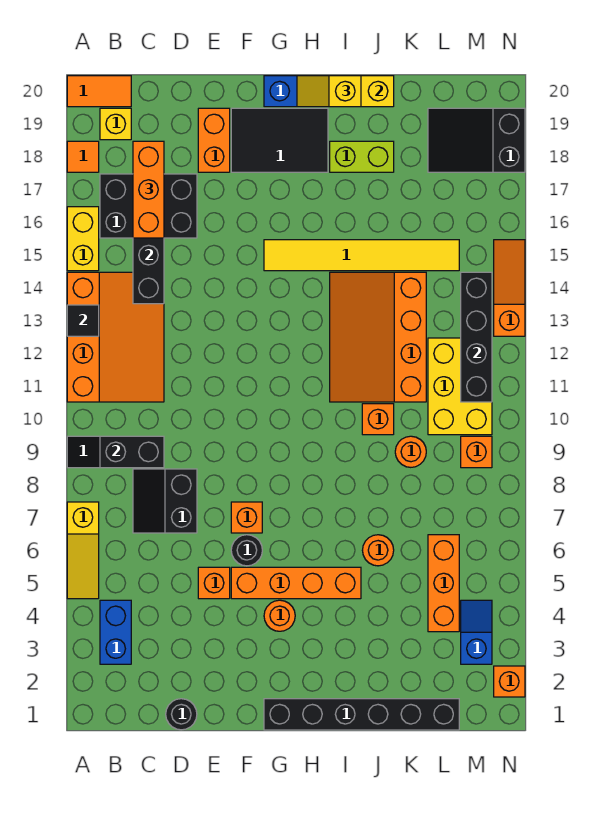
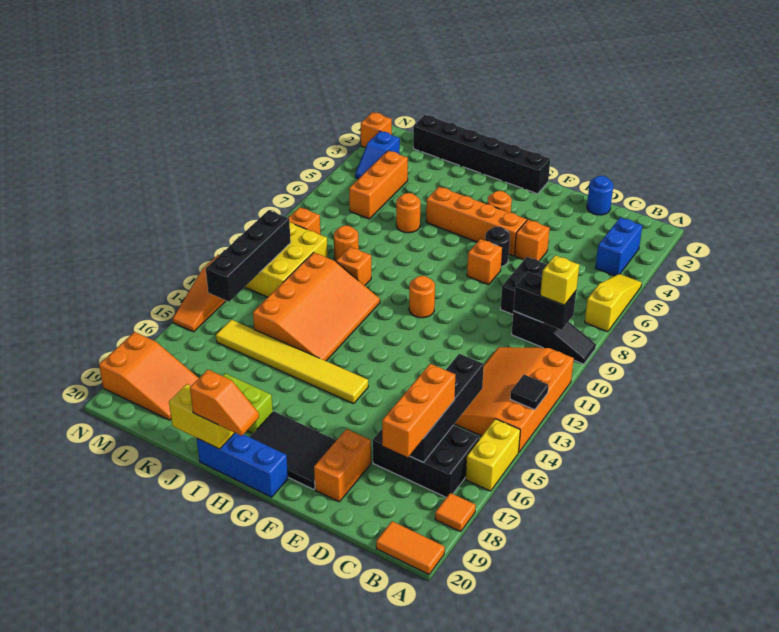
yellow brick B19 level 1 -> yellow brick B9 level 3
black round brick D1 level 1 -> blue round brick D1 level 1
none -> orange round brick G10 level 1
yellow slope H20:I20 level 3 top I -> orange slope H20:I20 level 3 top I
black slope L18:N19 level 1 top N -> orange slope L18:N19 level 1 top N

